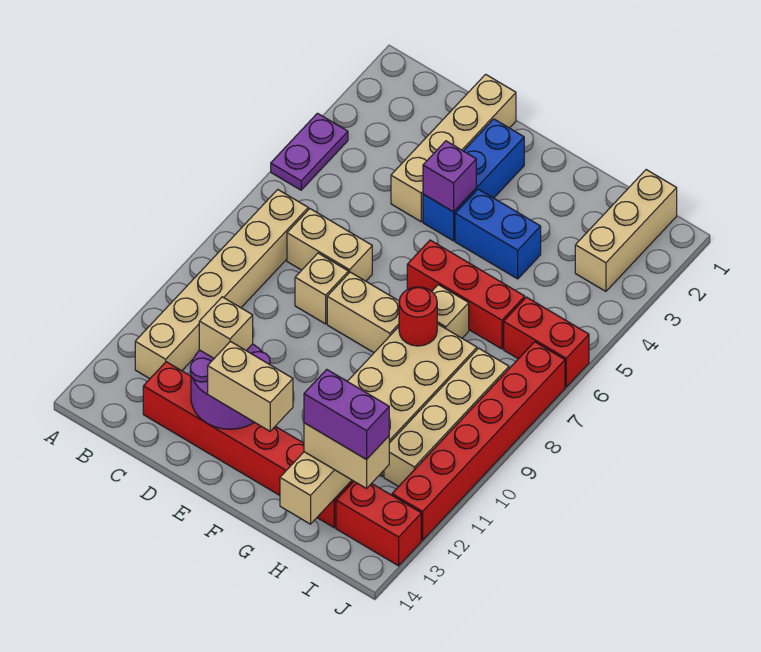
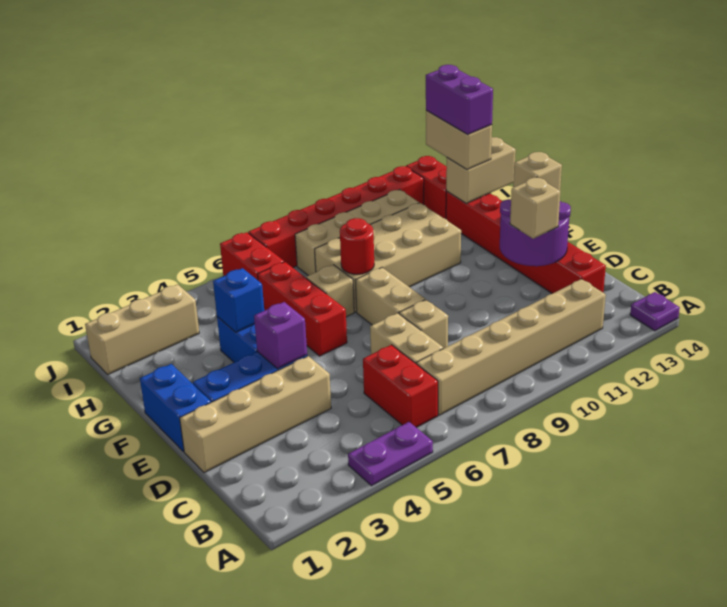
none -> purple plate A14 level 1
none -> red brick B6:C6 level 1
none -> blue brick E1:F1 level 1
tan brick E13:F13 level 3 -> tan brick E13 level 3
none -> blue brick G4 level 2

